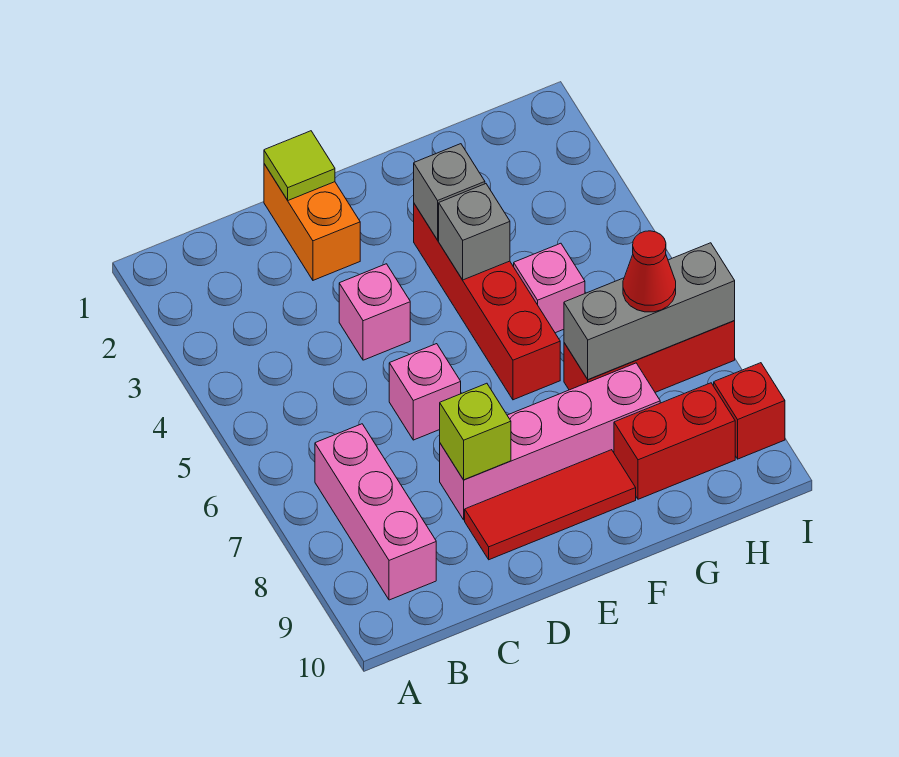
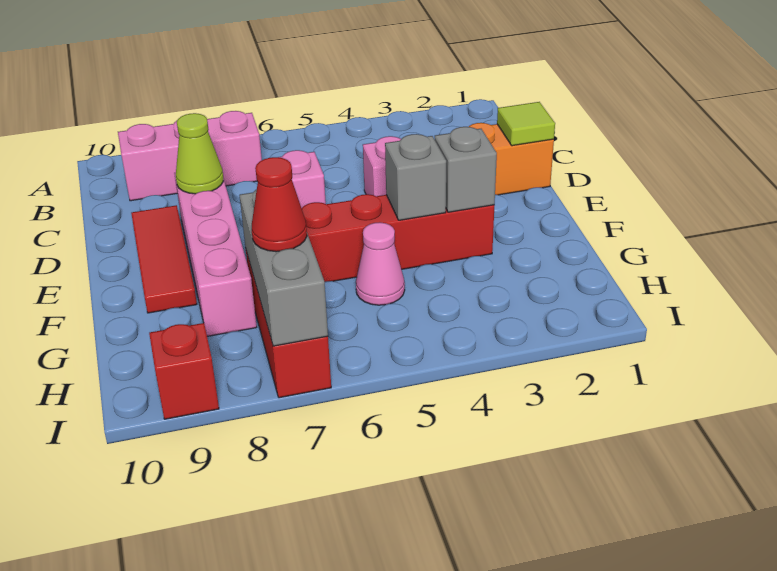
lime brick D8 level 2 -> lime cone D8 level 2
pink brick G5 level 1 -> pink cone G5 level 1
red brick G9:H9 level 1 -> none

